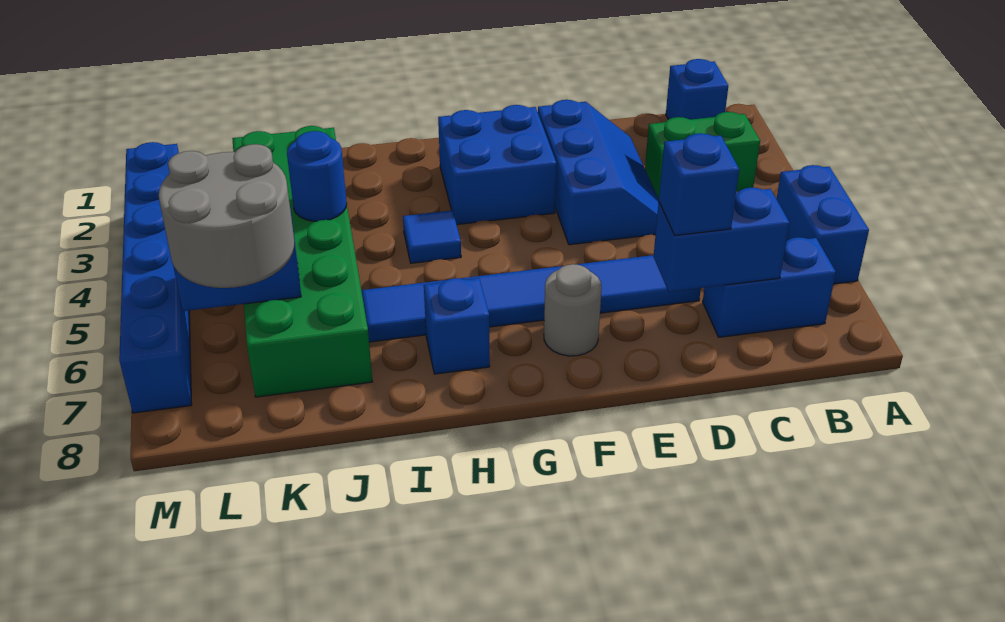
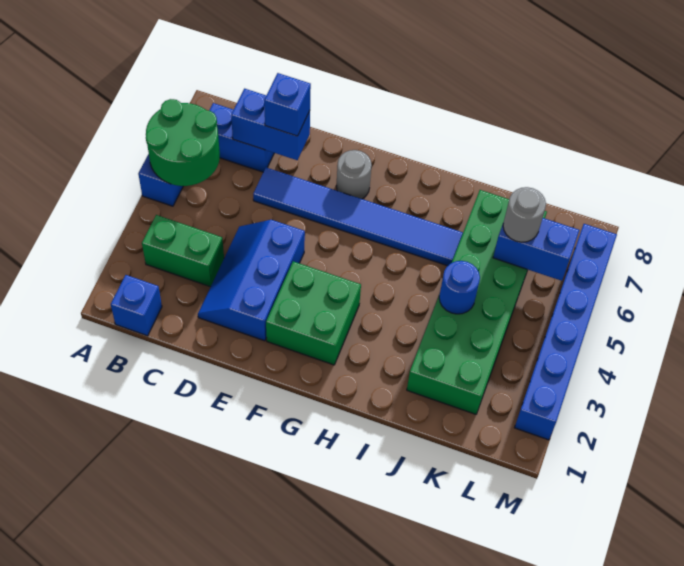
none -> green round brick A5:B6 level 2
blue brick F2:G3 level 1 -> green brick F2:G3 level 1
blue tile H4 level 1 -> none
blue brick H7 level 1 -> none
grey round brick K6:L7 level 3 -> grey round brick K6 level 3

